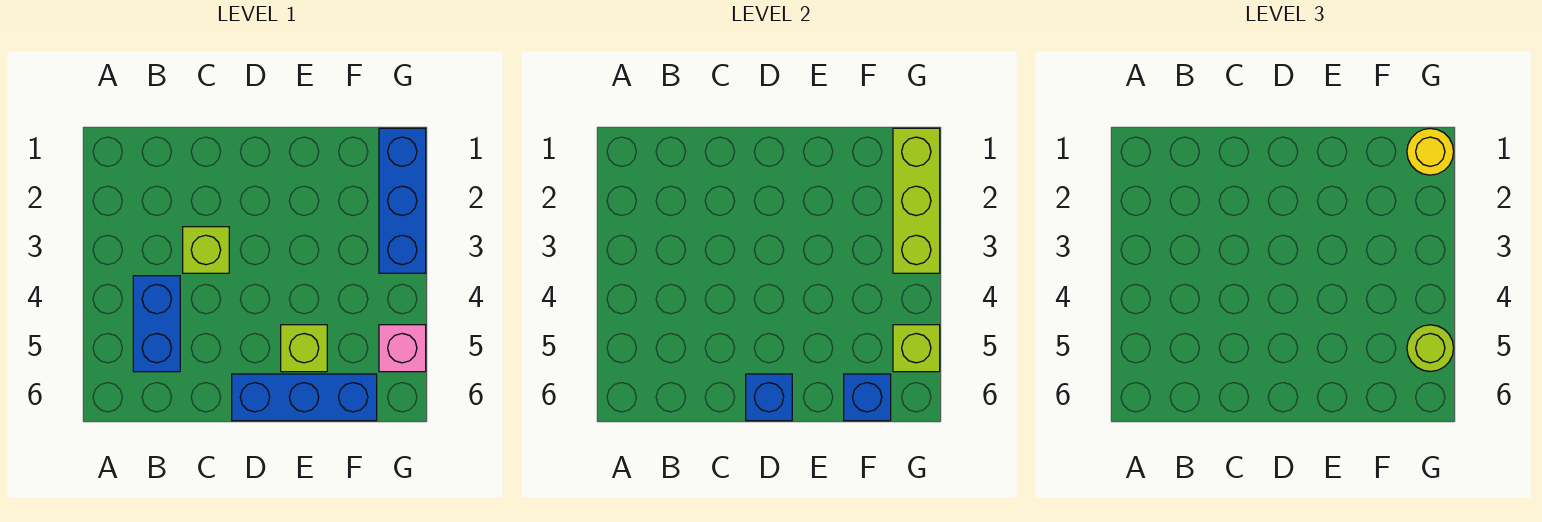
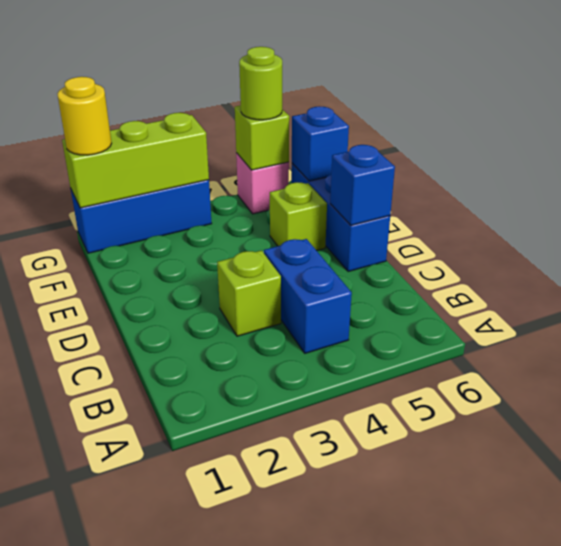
blue brick B4:B5 level 1 -> blue brick B4:C4 level 1

